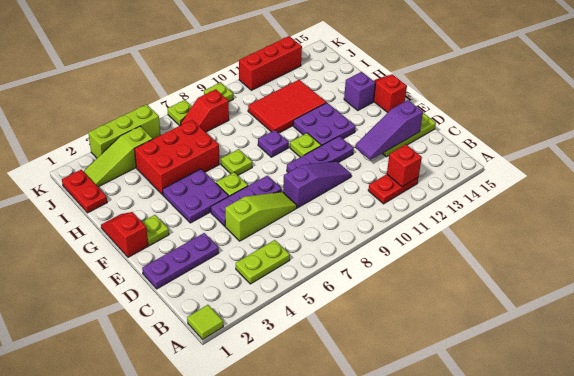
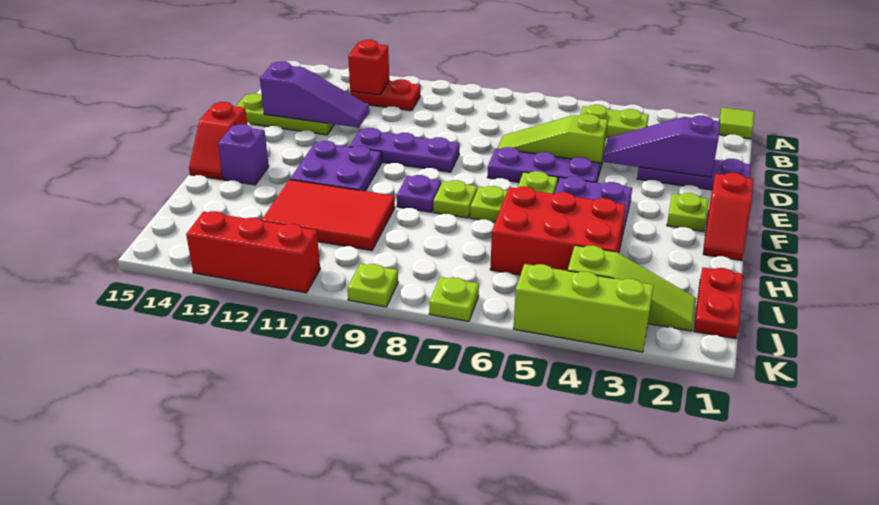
purple slope D8:D10 level 1 top 8 -> purple slope D2:D4 level 2 top 2
lime plate F10 level 1 -> lime plate G8 level 1
red slope J7:J8 level 1 top 8 -> none

